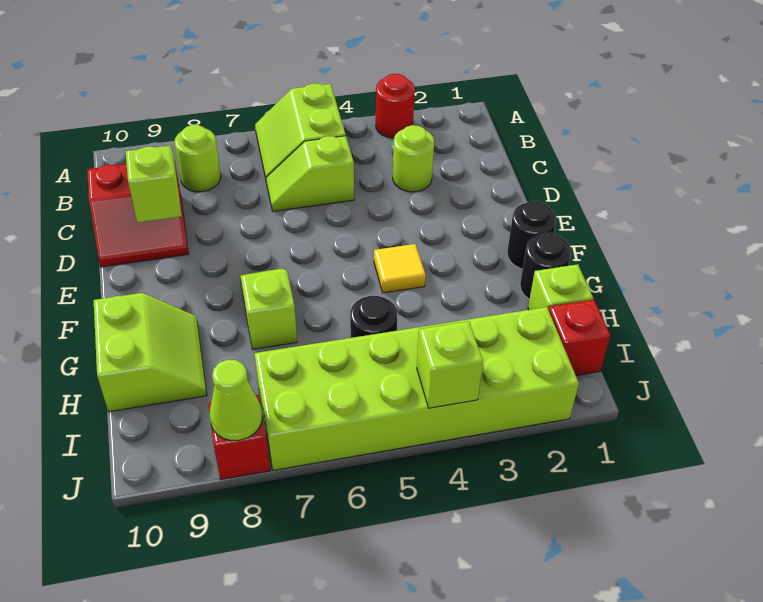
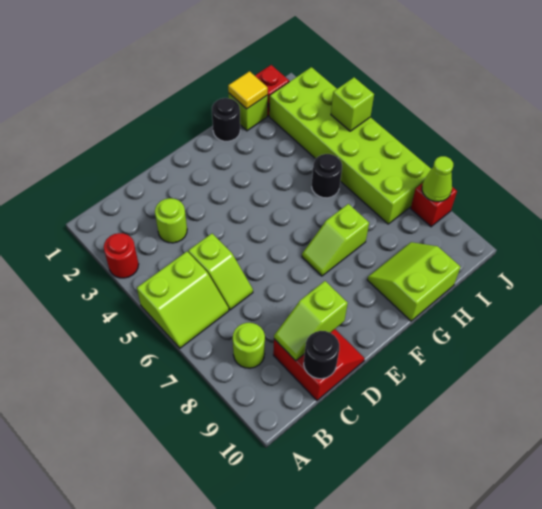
black round brick F1 level 1 -> black round brick C10 level 2
yellow tile F4 level 1 -> yellow tile H1 level 2

